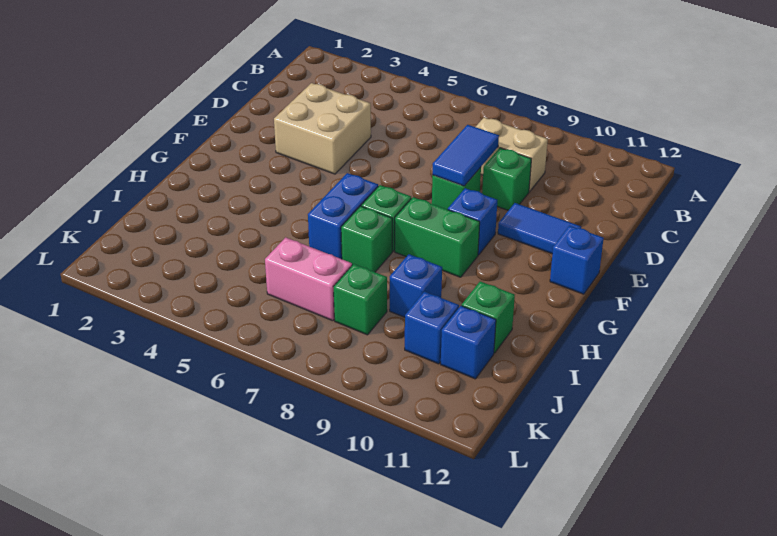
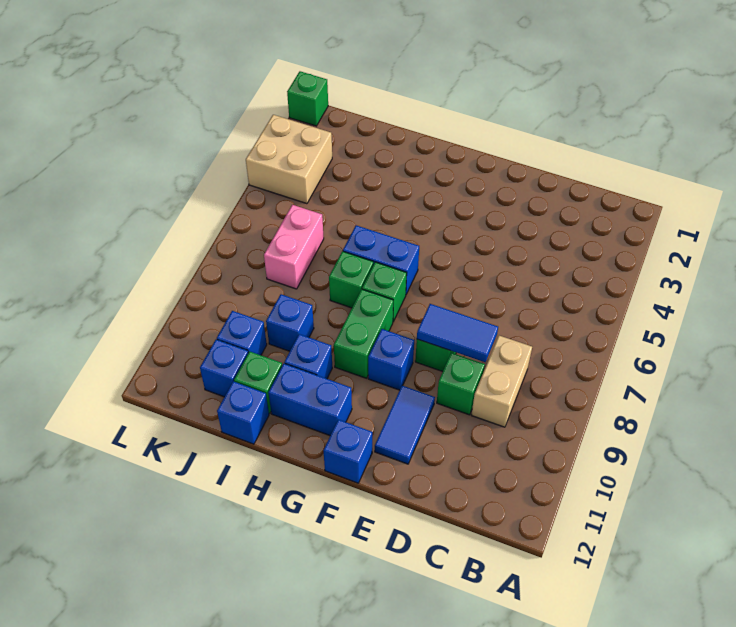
tan brick D3:E4 level 1 -> tan brick K3:L4 level 1
none -> blue brick G11:H11 level 1
none -> blue brick H10 level 1
none -> blue brick I12 level 1
green brick J8 level 1 -> green brick L1 level 1

